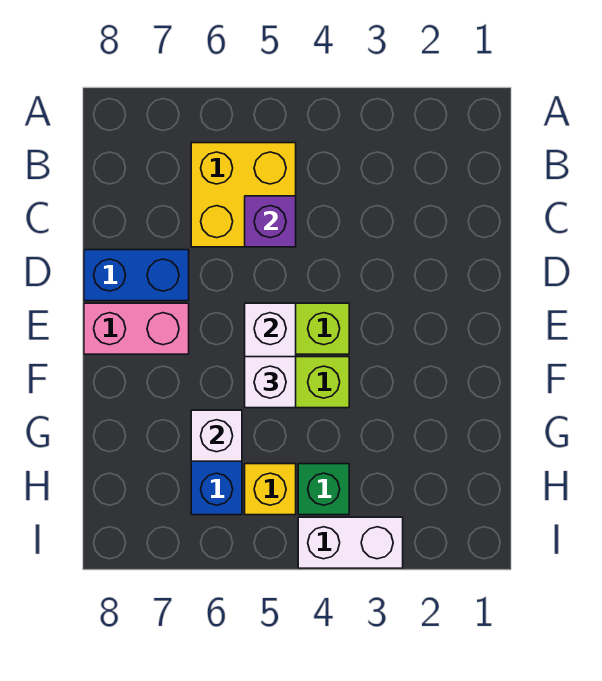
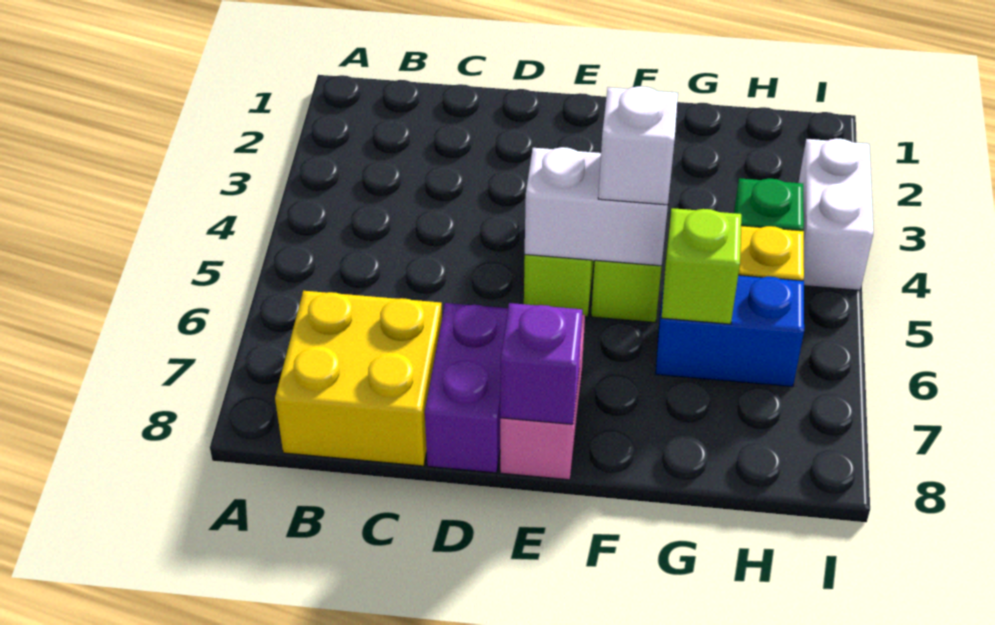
yellow brick B5:C6 level 1 -> yellow brick B7:C8 level 1
purple brick C5 level 2 -> purple brick E8 level 2
blue brick D7:D8 level 1 -> purple brick D7:D8 level 1
white brick G6 level 2 -> lime brick G6 level 2

